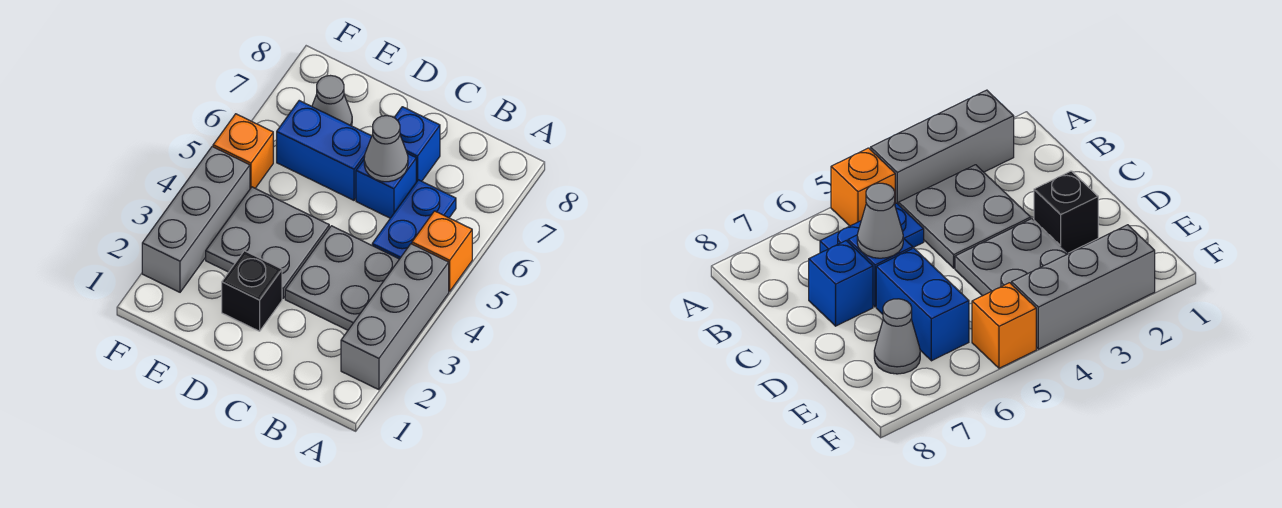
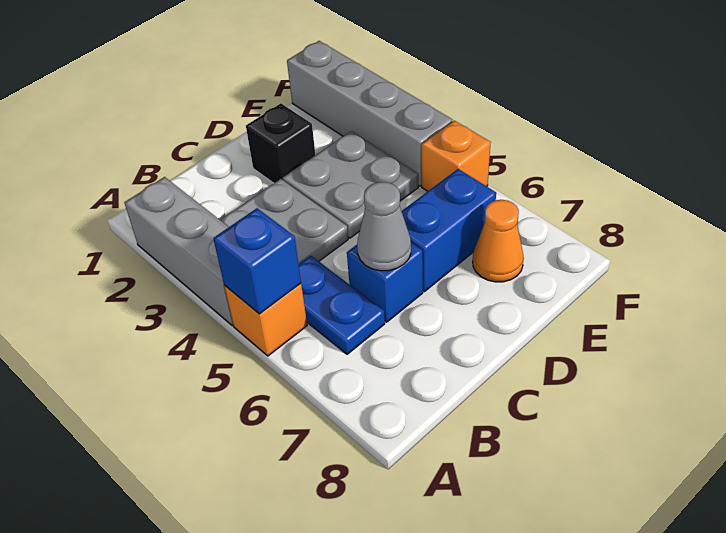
blue brick C7 level 1 -> blue brick A5 level 2
grey cone E7 level 1 -> orange cone E7 level 1
grey brick F2:F4 level 1 -> grey brick F1:F4 level 1

